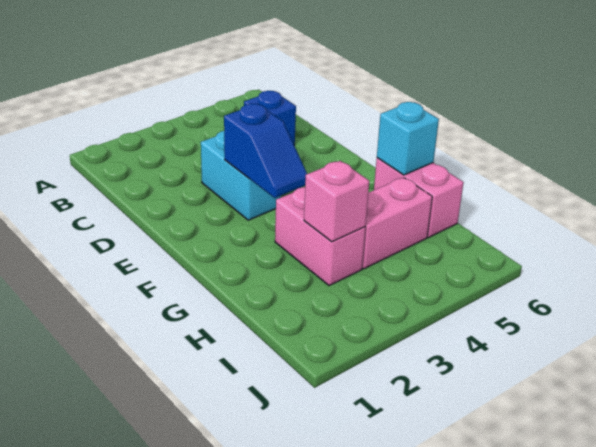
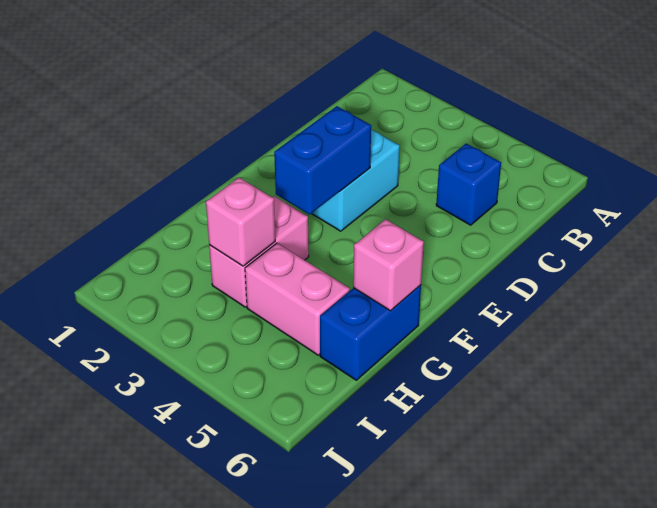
blue slope E3:F3 level 2 top E -> blue brick E3:F3 level 2
pink brick G6:H6 level 1 -> blue brick G6:H6 level 1
cyan brick G6 level 2 -> pink brick G6 level 2

